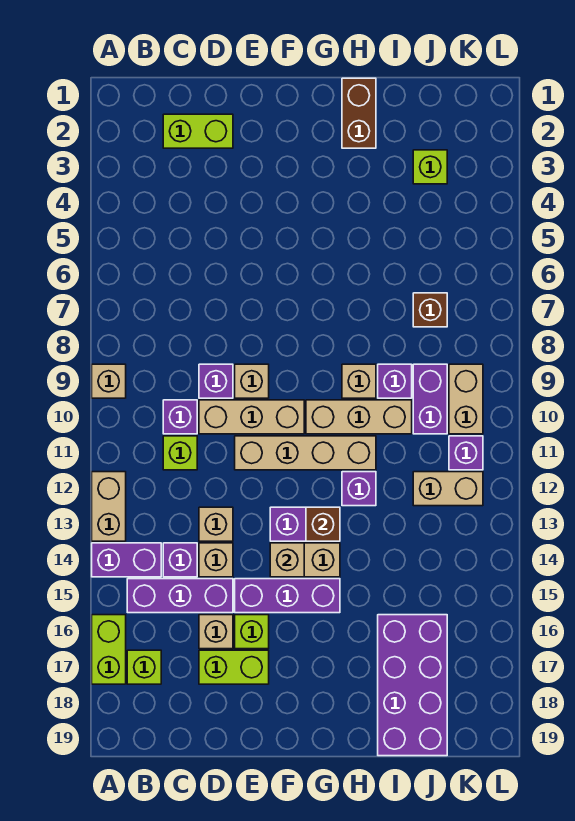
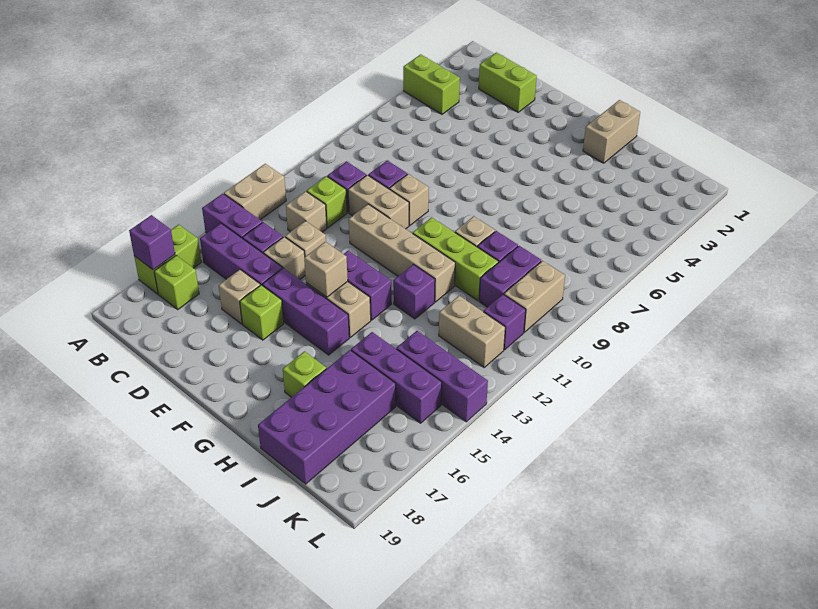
tan brick A9 level 1 -> tan brick C12 level 1
none -> purple brick A17 level 2
tan brick D10:F10 level 1 -> tan brick D10:E10 level 1
lime brick D17:E17 level 1 -> lime brick A4:B4 level 1
tan brick G10:I10 level 1 -> lime brick G10:I10 level 1
brown brick G13 level 2 -> none
brown brick H1:H2 level 1 -> tan brick H1:H2 level 1
none -> purple brick I15:K15 level 1
lime brick J3 level 1 -> lime brick H17 level 1
brown brick J7 level 1 -> none
none -> purple brick J14:L14 level 1

